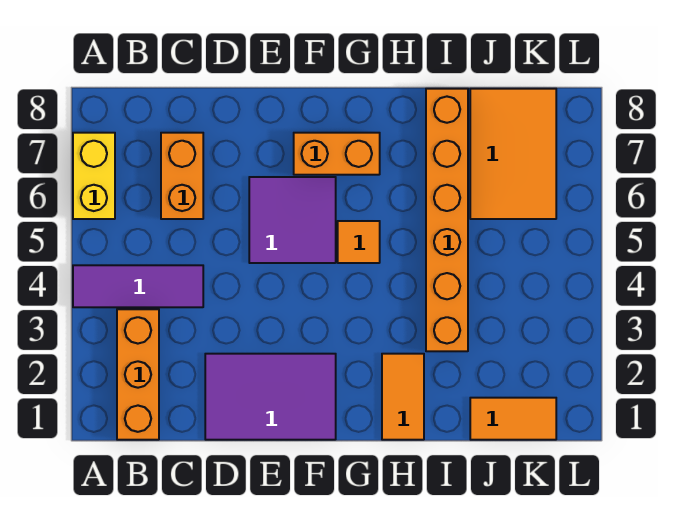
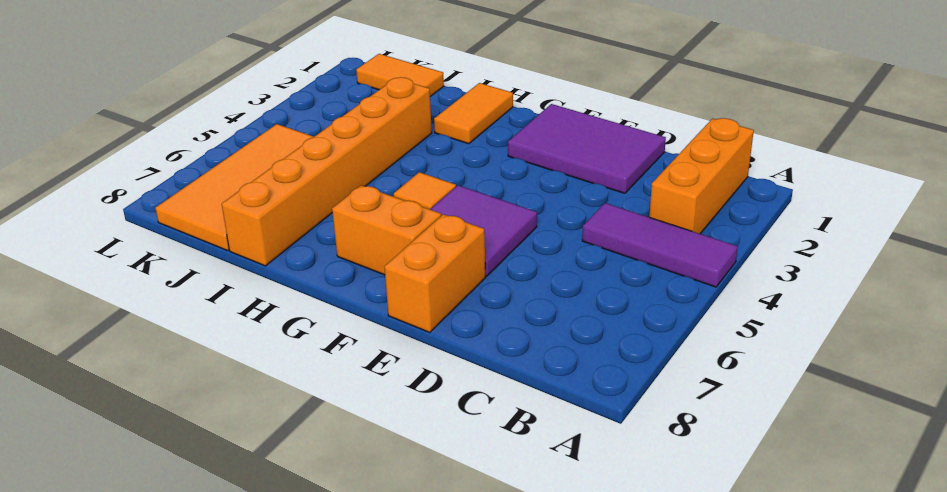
yellow brick A6:A7 level 1 -> none
orange brick C6:C7 level 1 -> orange brick E7:E8 level 1
orange tile J6:K8 level 1 -> orange tile J5:K8 level 1

